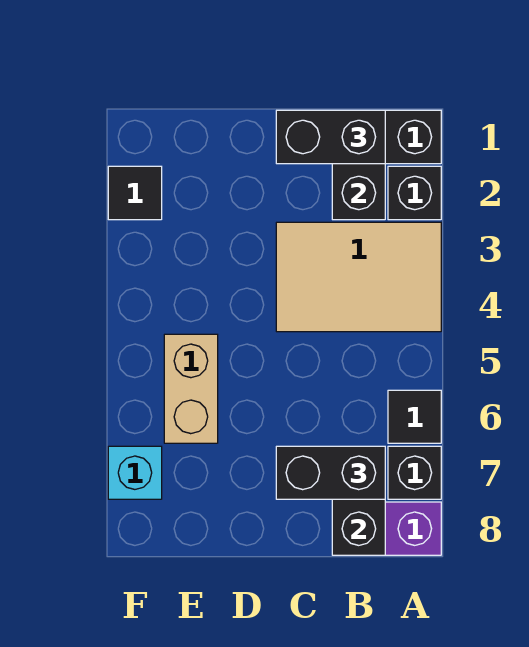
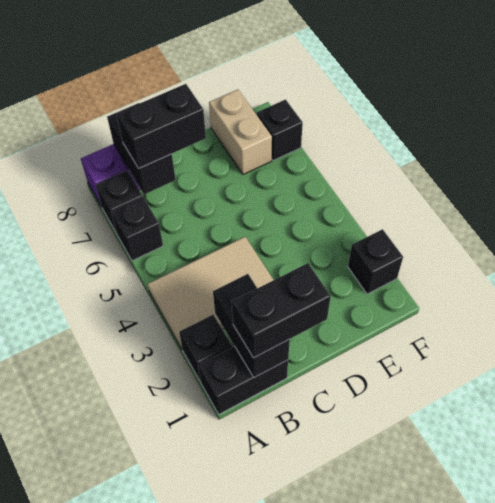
black tile A6 level 1 -> black brick A6 level 1
tan brick E5:E6 level 1 -> tan brick E7:E8 level 1
black tile F2 level 1 -> black brick F2 level 1
cyan brick F7 level 1 -> black brick F7 level 1

